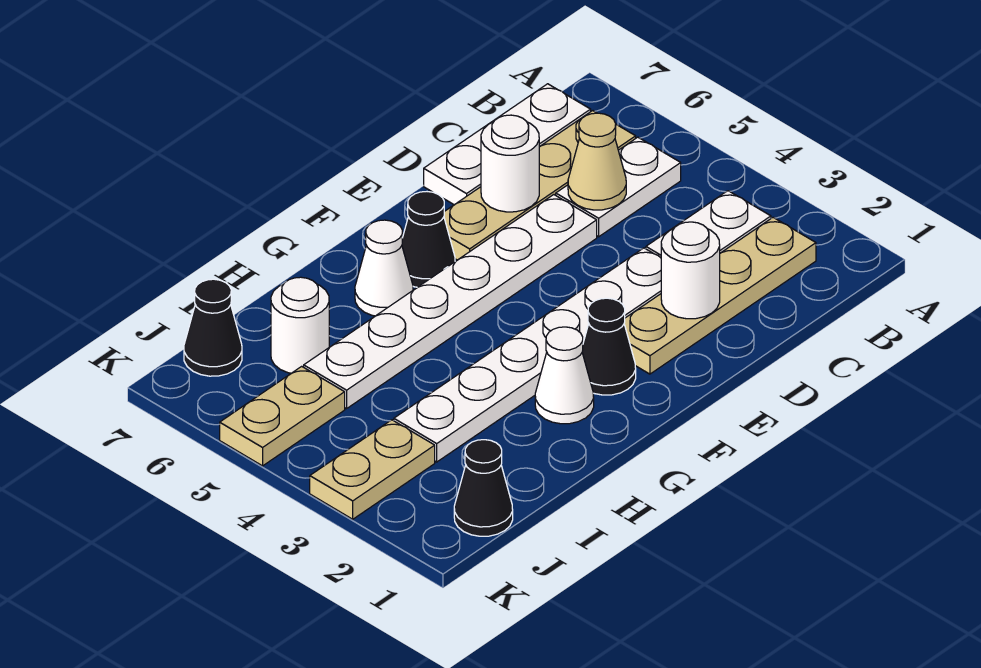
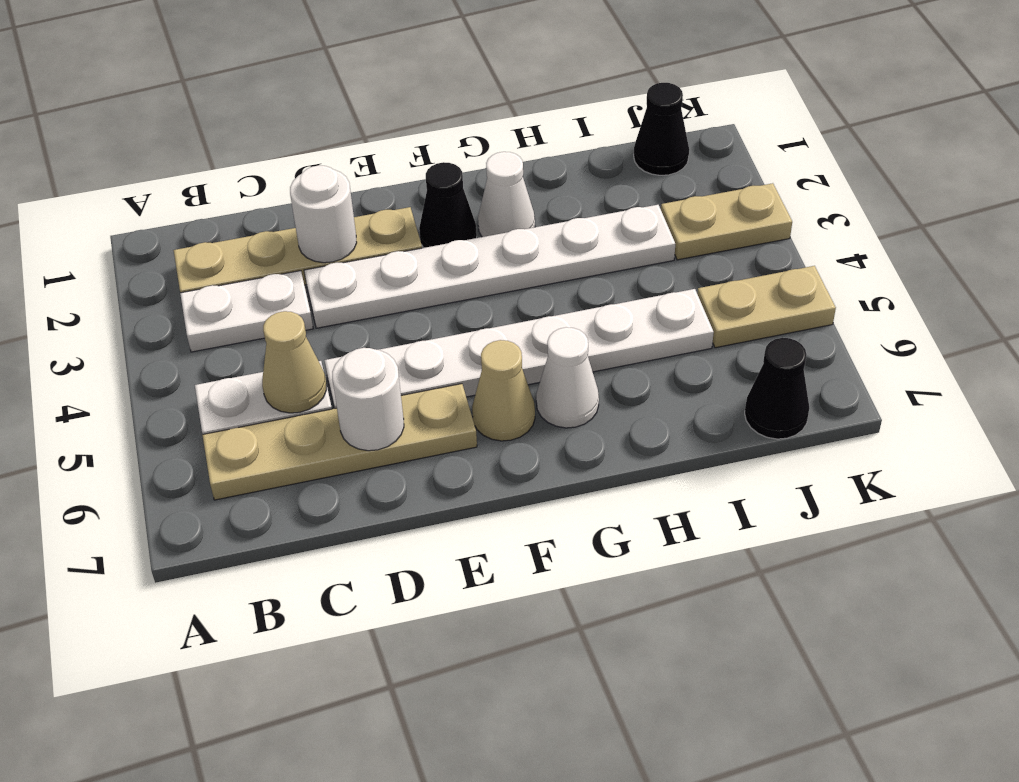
white plate B7:D7 level 1 -> none
black cone F6 level 1 -> tan cone F6 level 1
white round brick I6 level 1 -> none

